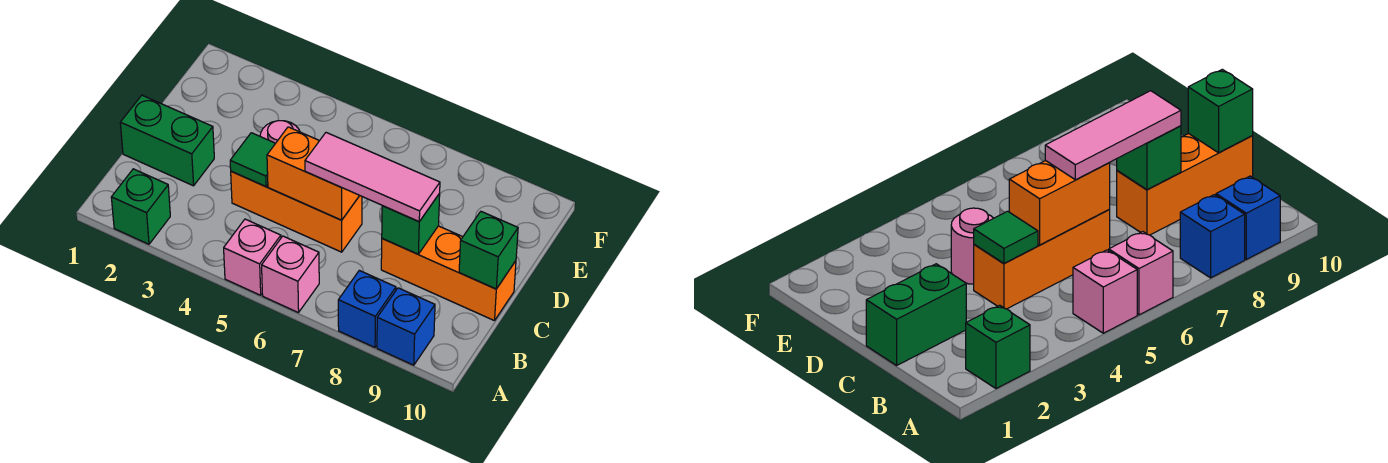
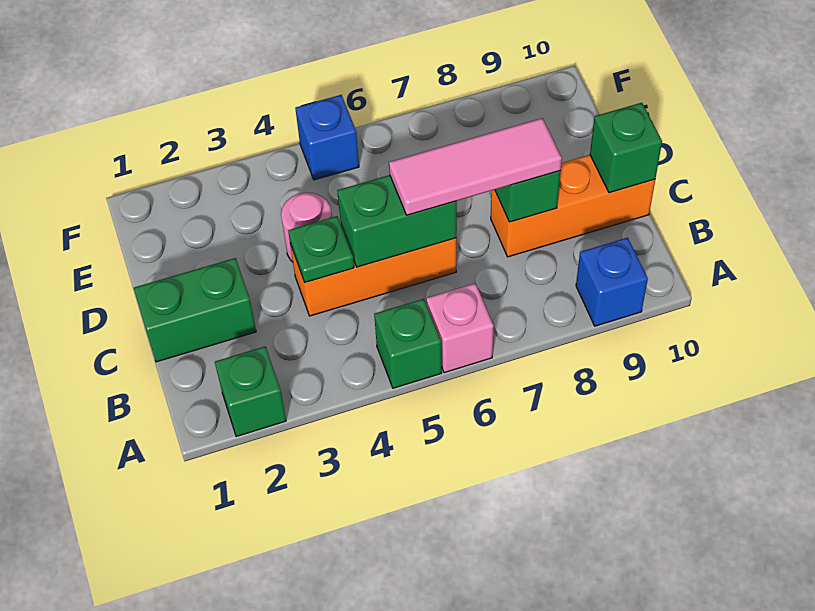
pink brick A5 level 1 -> green brick A5 level 1
blue brick A8 level 1 -> blue brick F5 level 1
green tile C4 level 2 -> green plate C4 level 2
orange brick C5:C6 level 2 -> green brick C5:C6 level 2

